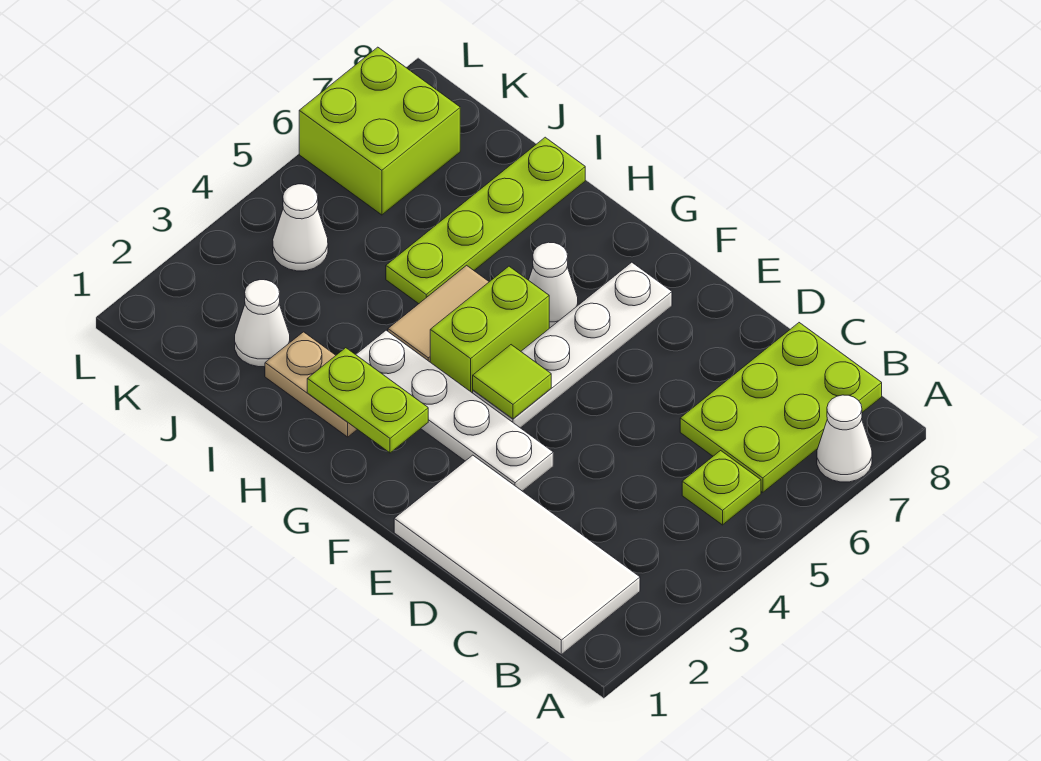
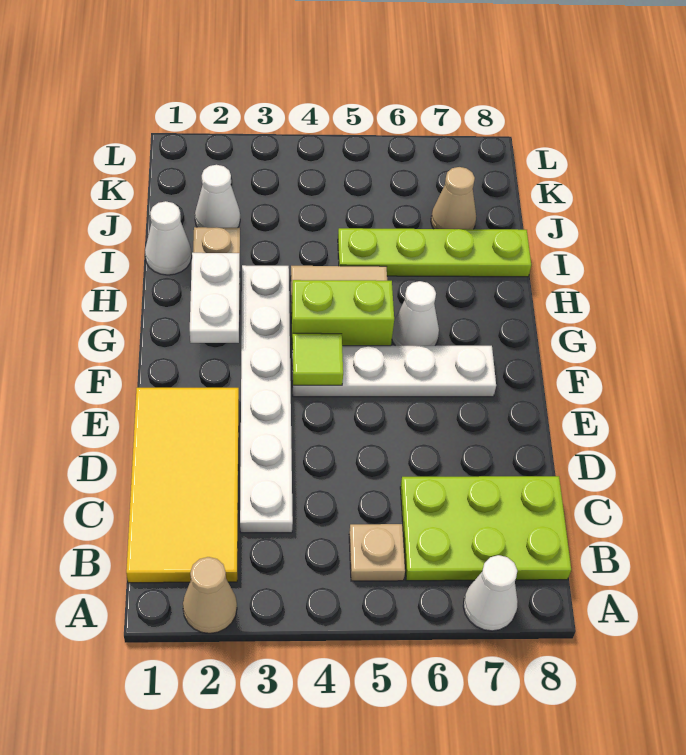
none -> tan cone A2 level 1
white tile B1:E2 level 1 -> yellow tile B1:E2 level 1
lime plate B5 level 1 -> tan plate B5 level 1
white plate E3:H3 level 1 -> white plate C3:H3 level 1
lime plate G2:H2 level 2 -> white plate G2:H2 level 2
none -> tan cone J7 level 1
white cone K4 level 1 -> white cone I1 level 1
lime brick K6:L7 level 1 -> none

